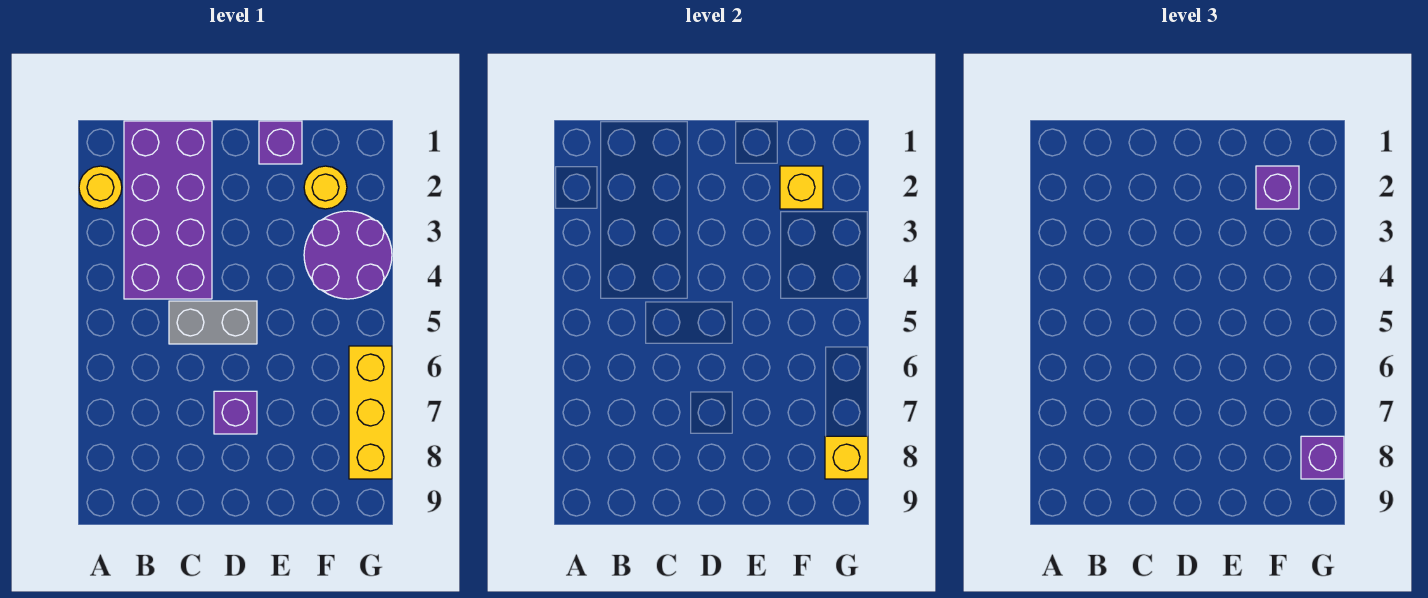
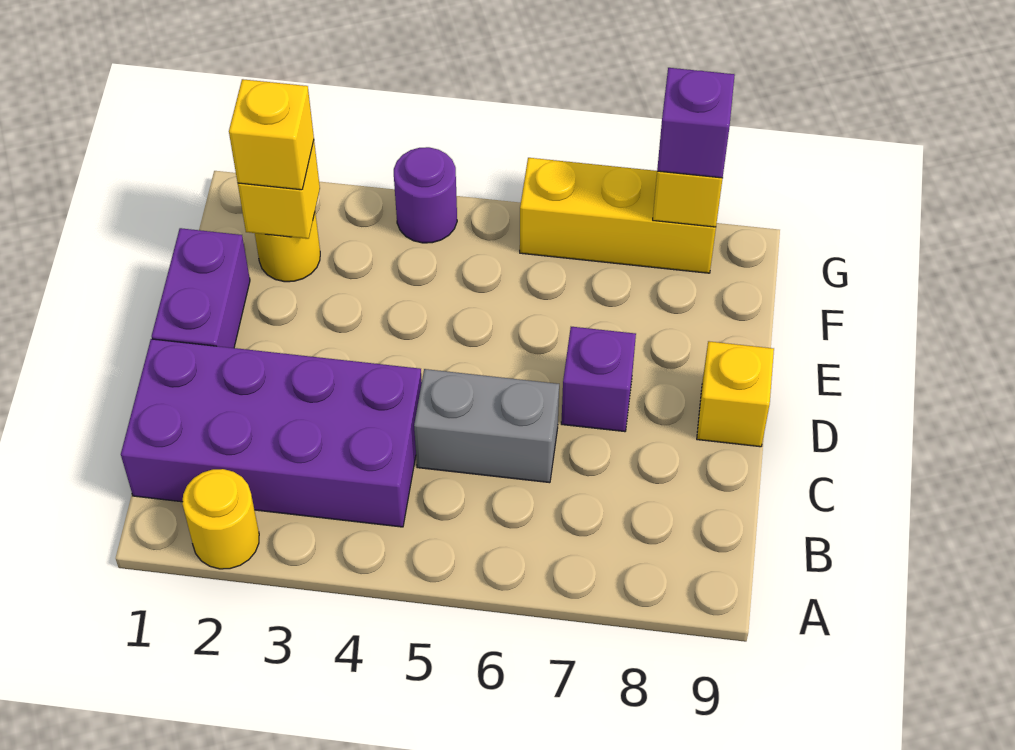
grey brick C5:D5 level 1 -> grey brick C5:C6 level 1
none -> yellow brick D9 level 1
purple brick E1 level 1 -> purple brick D1:E1 level 1
purple brick F2 level 3 -> yellow brick F2 level 3
purple round brick F3:G4 level 1 -> purple round brick G4 level 1

